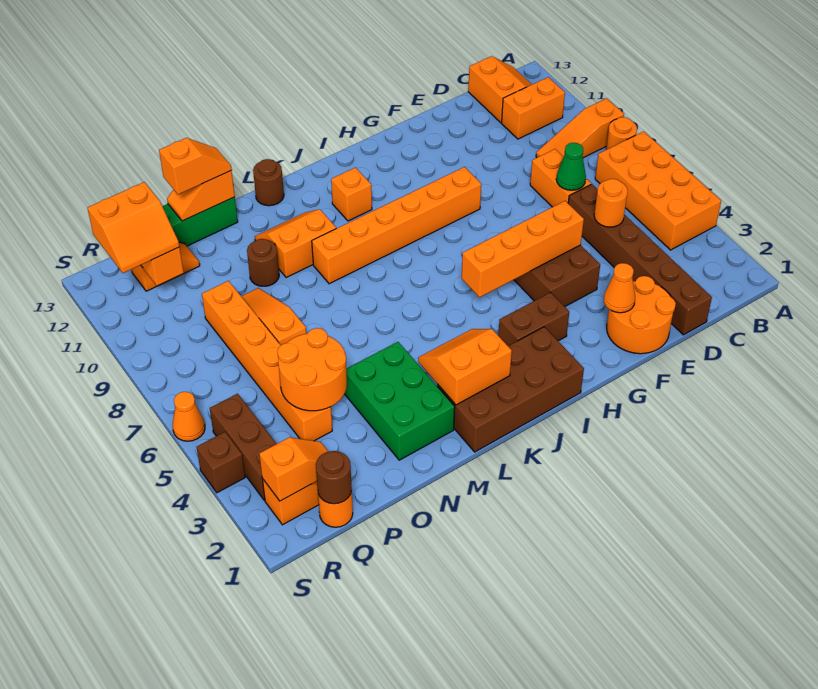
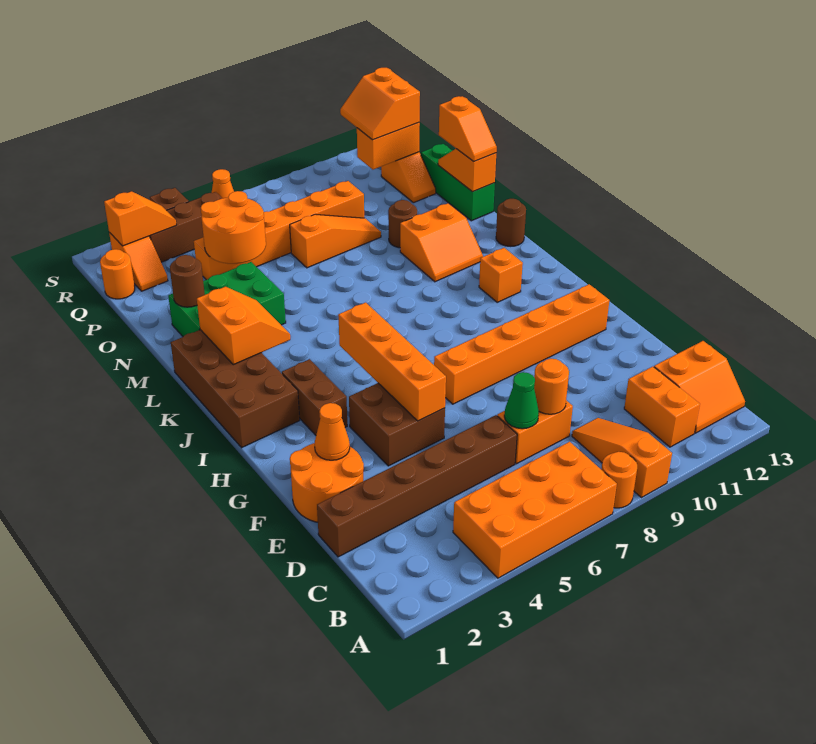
orange round brick D5 level 2 -> orange round brick D8 level 2
orange brick G9:L9 level 1 -> orange brick G7:G12 level 1
orange slope L10:M11 level 1 top 10 -> orange slope L10:M11 level 1 top M
brown round brick Q1 level 2 -> brown round brick N2 level 2
orange slope Q2:R2 level 2 top R -> orange slope R2:R3 level 2 top 2

